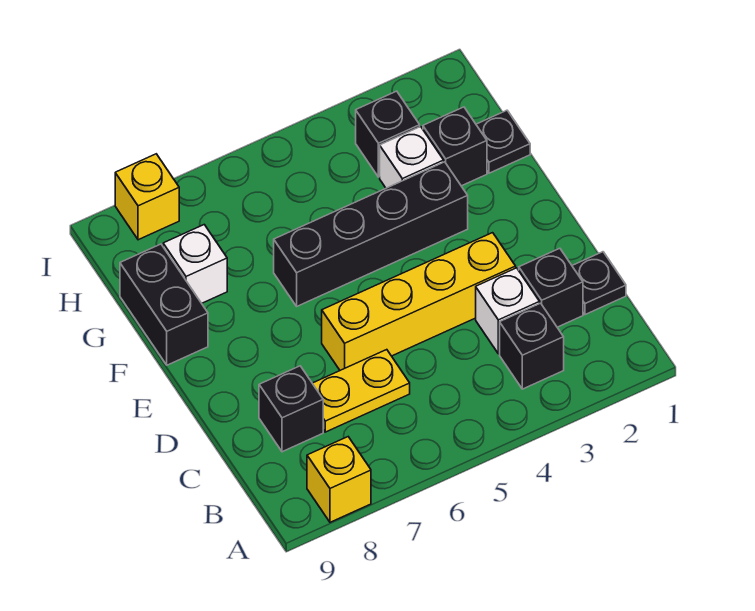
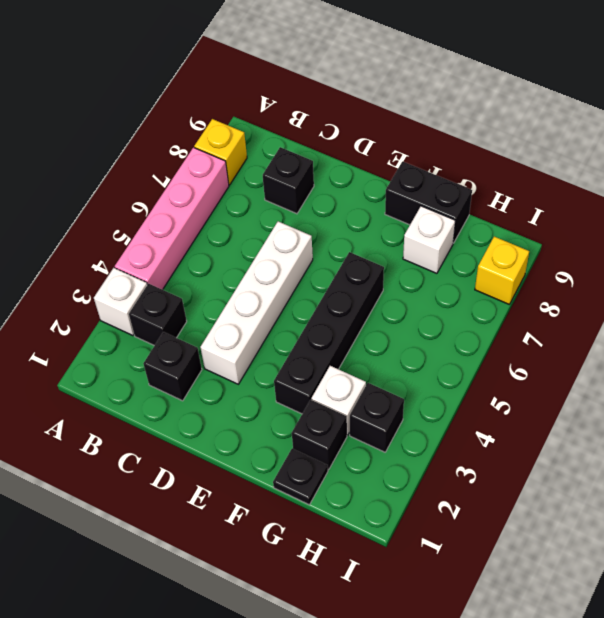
none -> pink brick A4:A7 level 1
black plate C1 level 1 -> none
white brick C3 level 1 -> white brick A3 level 1
yellow plate C6:C7 level 1 -> none
yellow brick D3:D6 level 1 -> white brick D3:D6 level 1

